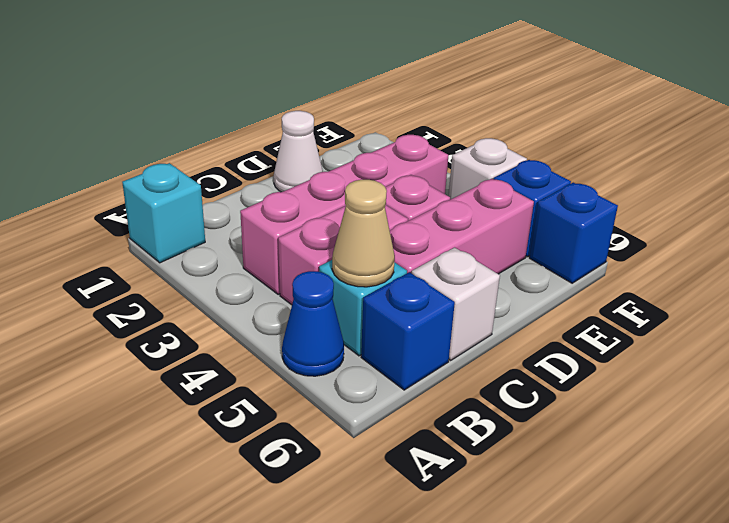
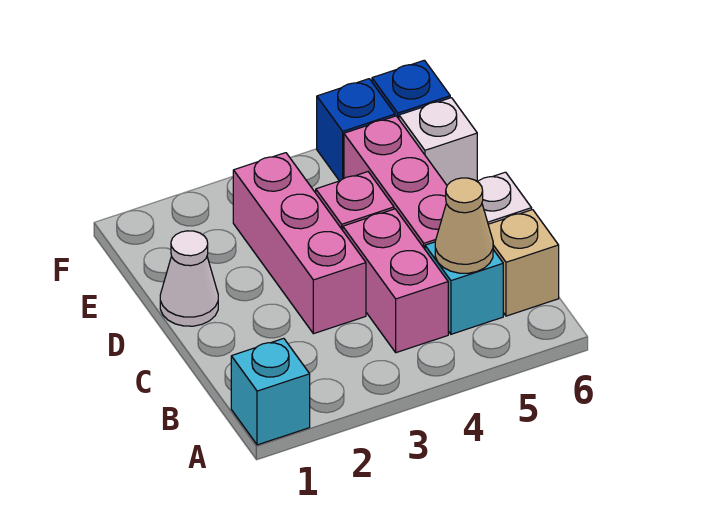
blue cone A5 level 1 -> none
pink brick B3:E3 level 1 -> pink brick C3:E3 level 1
blue brick B6 level 1 -> tan brick B6 level 1
white brick F4 level 1 -> white brick E6 level 1

